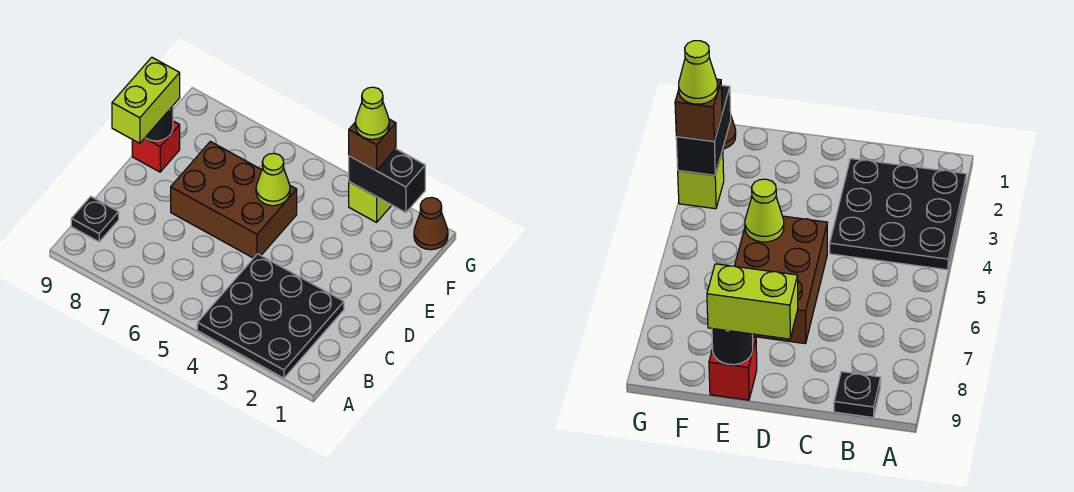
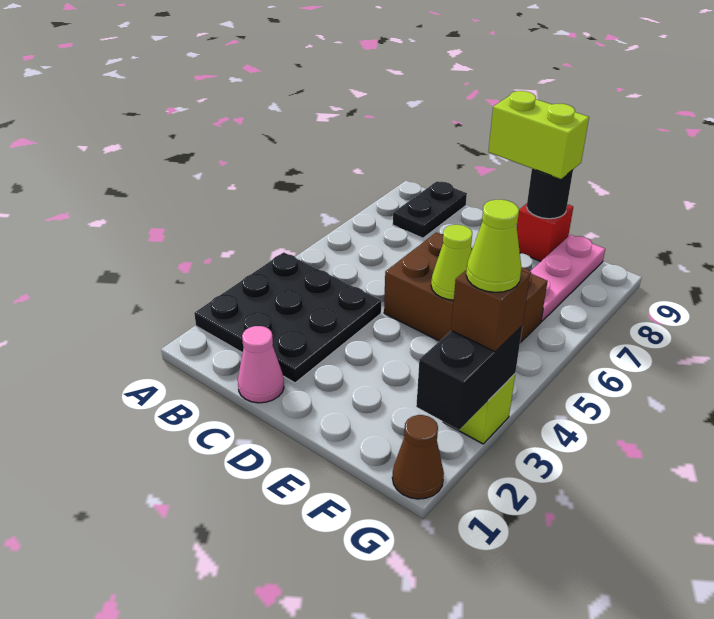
black plate B9 level 1 -> black plate B8:B9 level 1
none -> pink cone C1 level 1
brown brick D5:E7 level 1 -> brown brick D5:F6 level 1
none -> pink plate F7:F9 level 1

